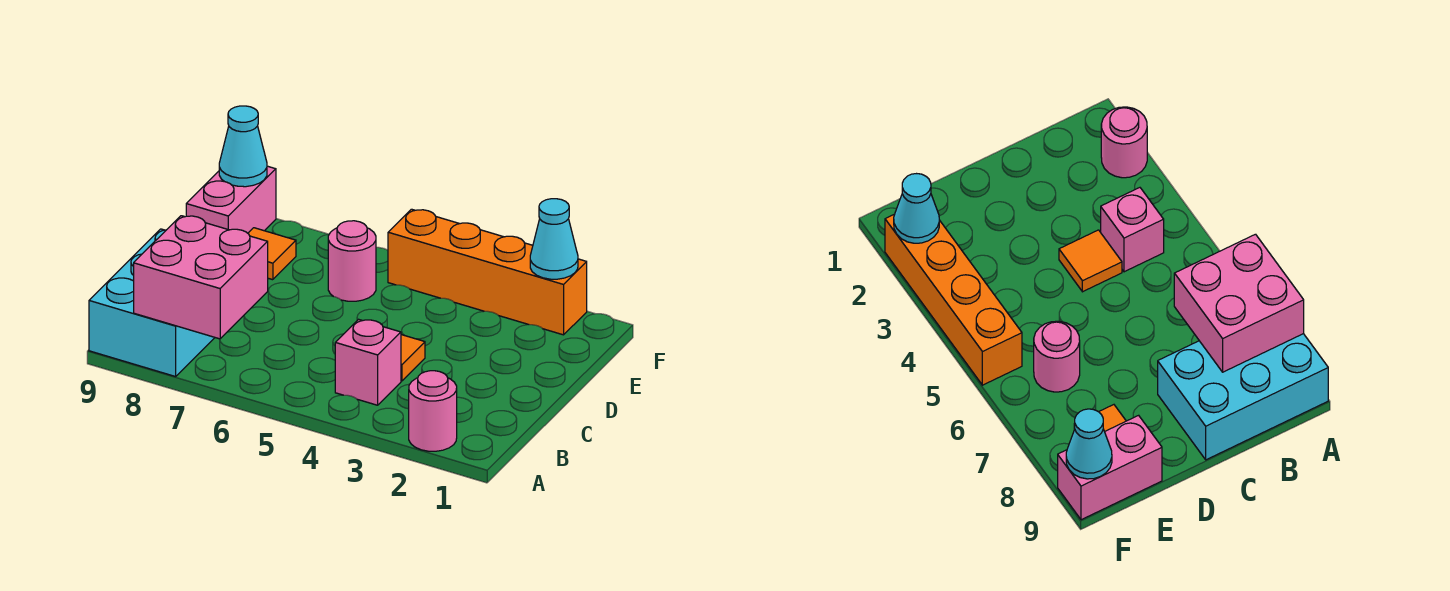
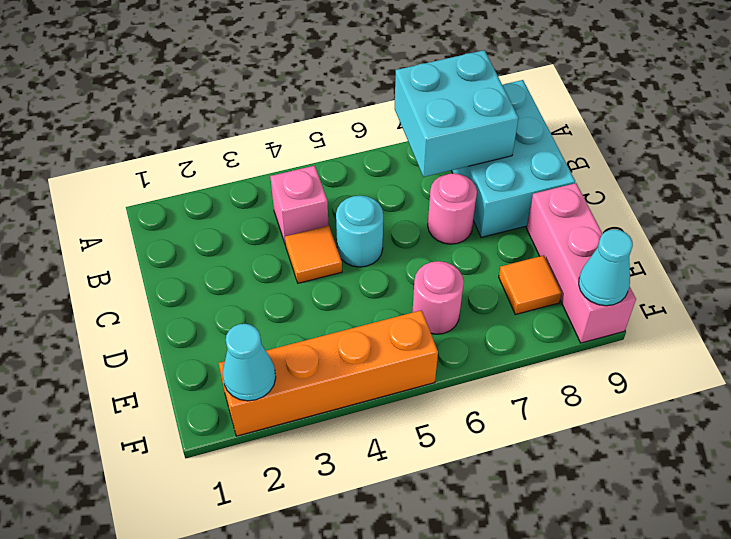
pink round brick A2 level 1 -> pink round brick C7 level 1
pink brick A7:B8 level 2 -> cyan brick A7:B8 level 2
none -> cyan round brick C5 level 1
pink brick E9:F9 level 1 -> pink brick D9:F9 level 1

